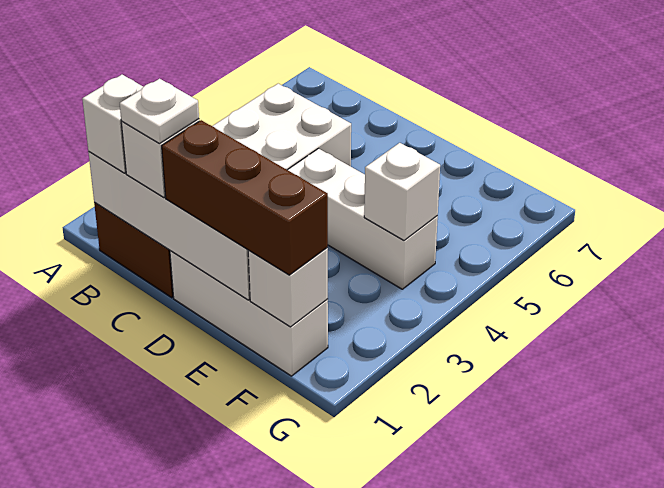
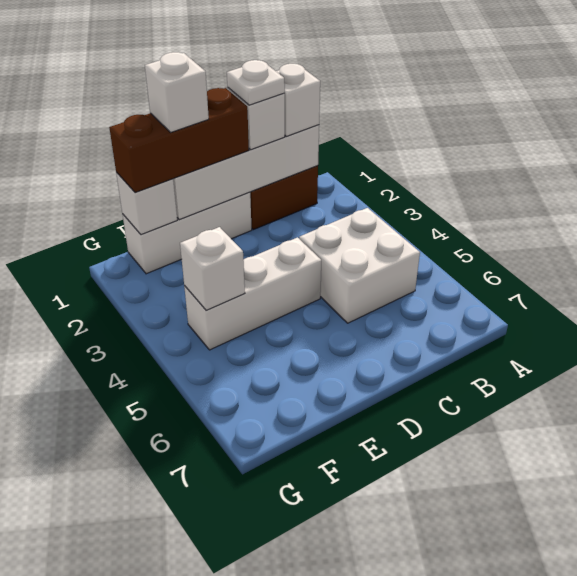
none -> white brick E1 level 4

